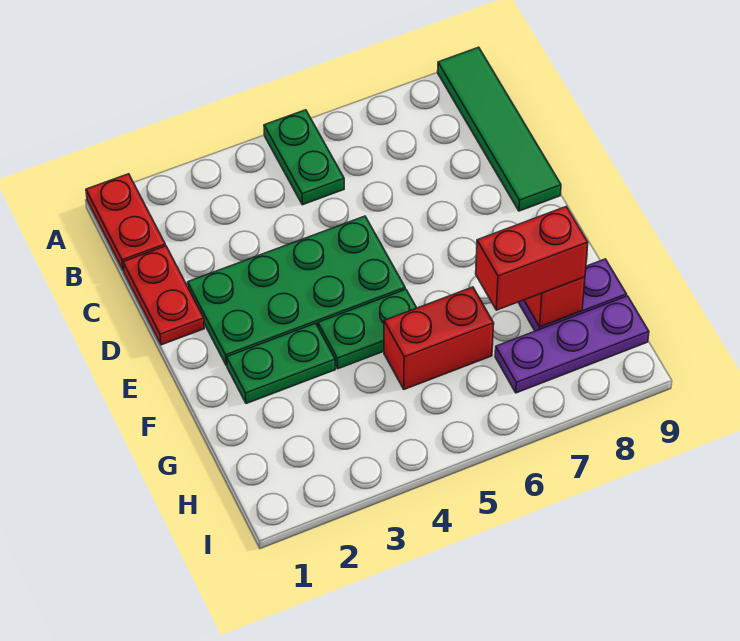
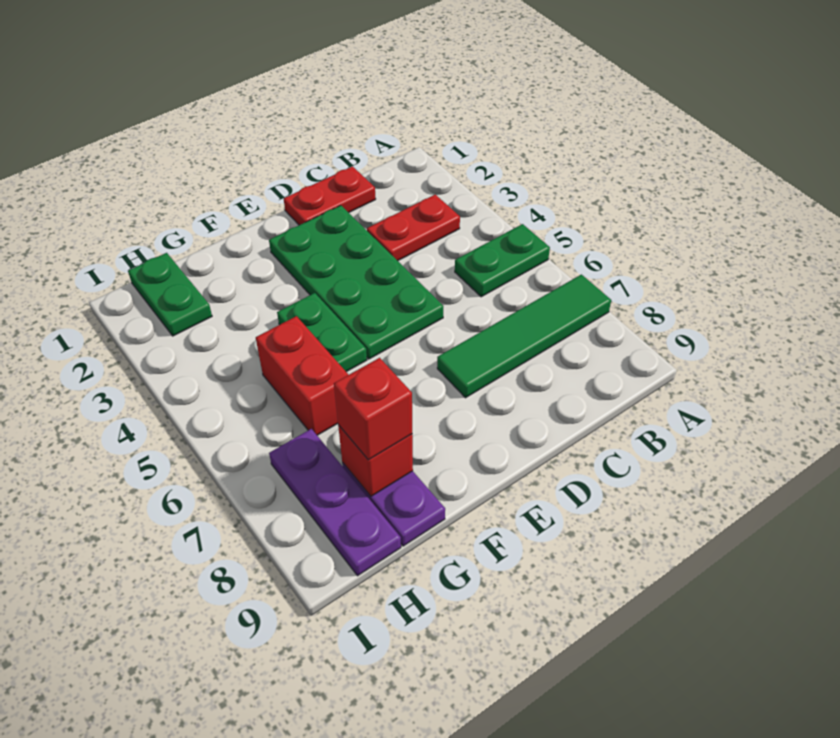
red plate A1:B1 level 1 -> red plate B3:C3 level 1
green tile A9:D9 level 1 -> green tile A7:D7 level 1
green plate F2:F3 level 1 -> green plate H1:H2 level 1
red brick G7:G8 level 3 -> red brick G8 level 3

